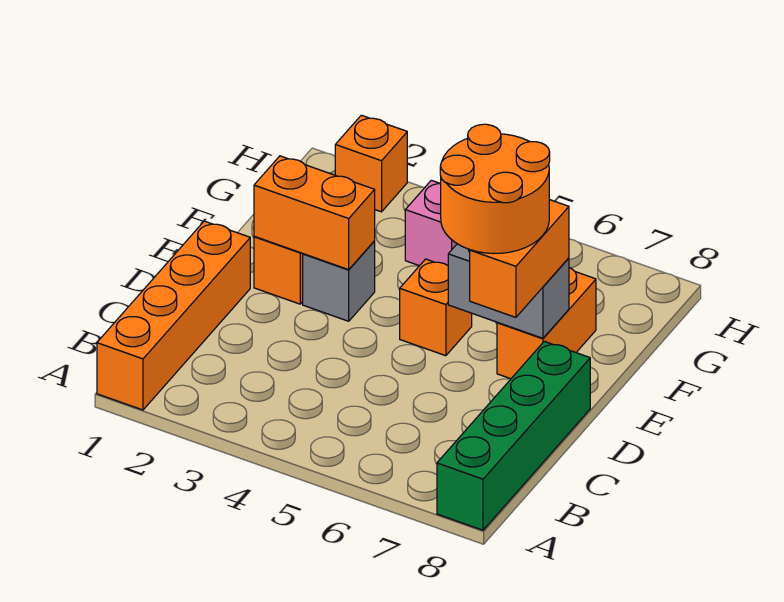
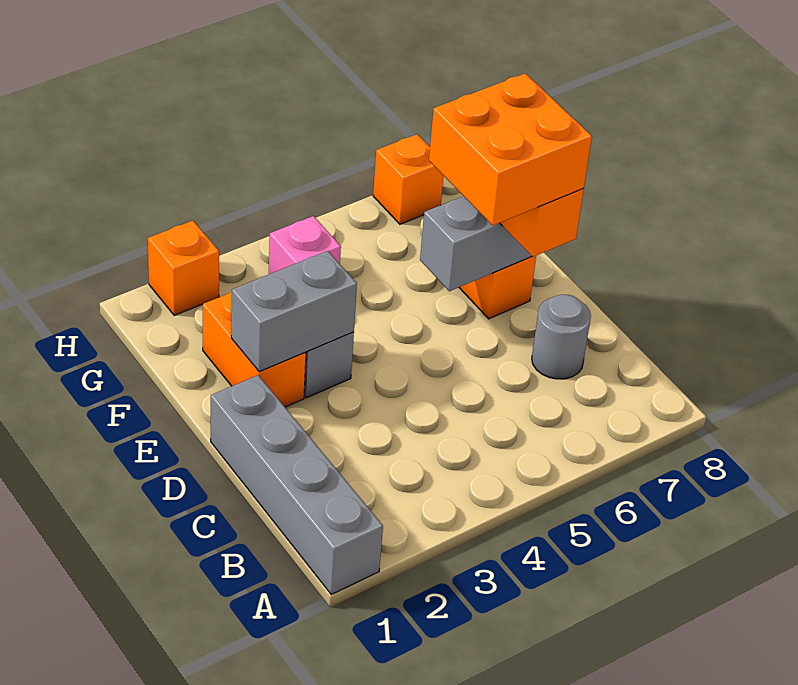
orange brick A1:D1 level 1 -> grey brick A1:D1 level 1
green brick A8:D8 level 1 -> none
none -> grey round brick C7 level 1
orange round brick D6:E7 level 4 -> orange brick D6:E7 level 4
orange brick E2:E3 level 2 -> grey brick E2:E3 level 2
orange brick E5 level 1 -> orange brick H7 level 1

